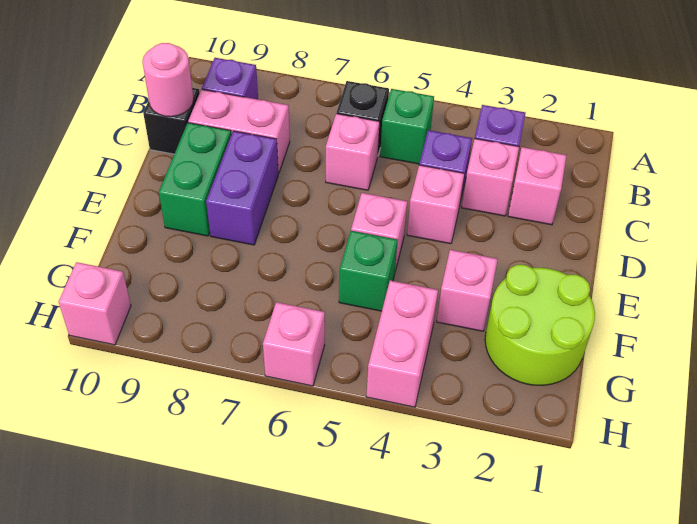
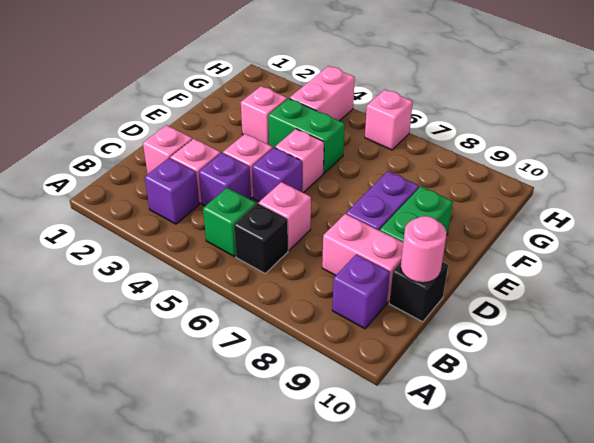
none -> purple brick D5 level 1
lime round brick F1:G2 level 1 -> none
green brick F5 level 1 -> green brick F4:F5 level 1
pink brick H10 level 1 -> none

